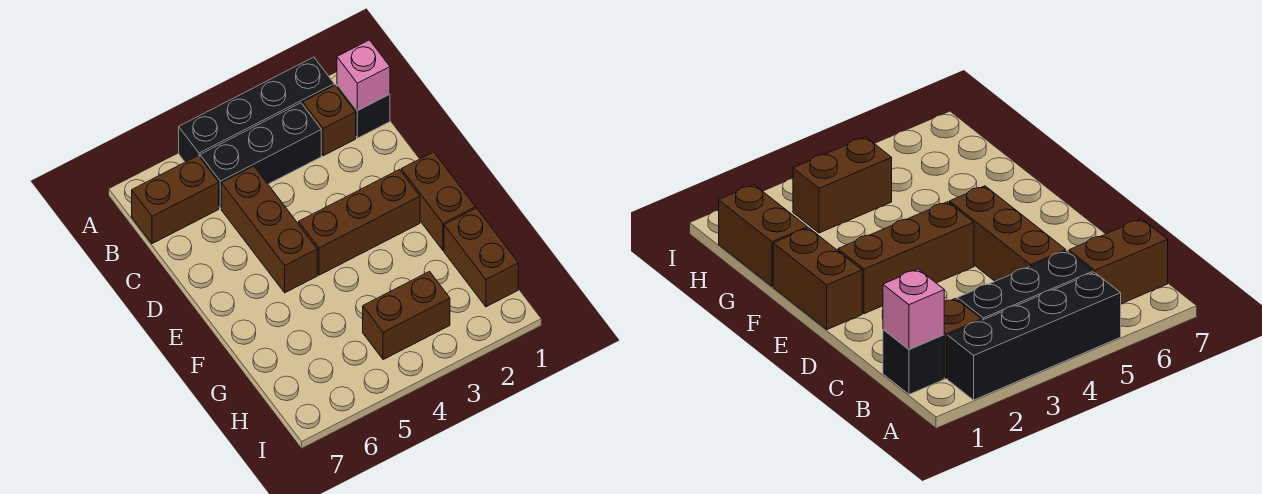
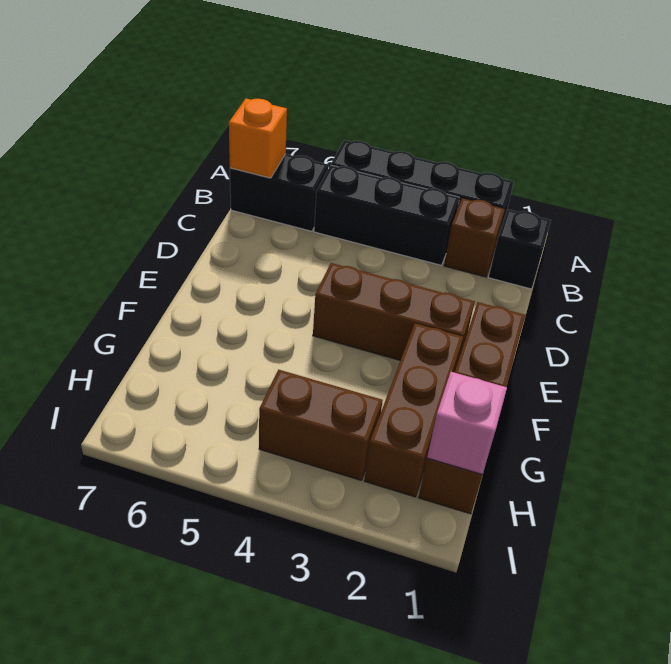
pink brick B1 level 2 -> pink brick H1 level 2
brown brick B6:B7 level 1 -> black brick B6:B7 level 1
none -> orange brick B7 level 2
brown brick C5:E5 level 1 -> brown brick F2:H2 level 1

